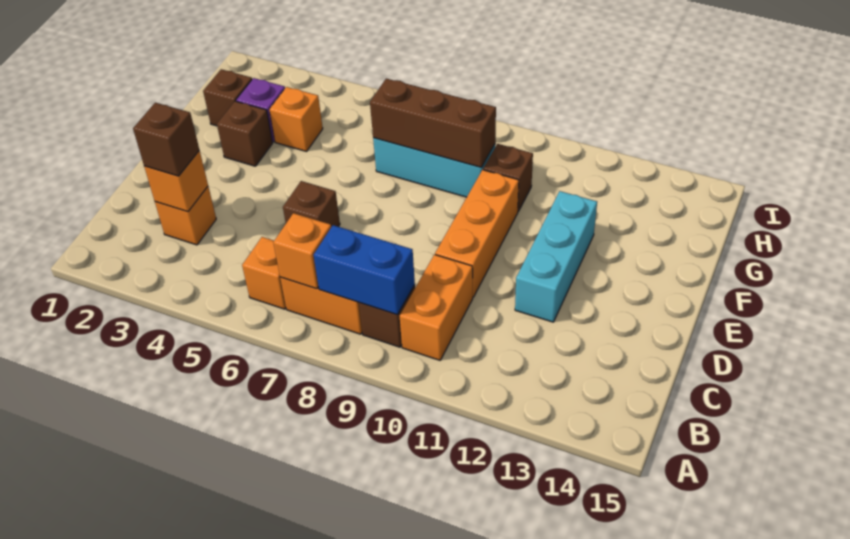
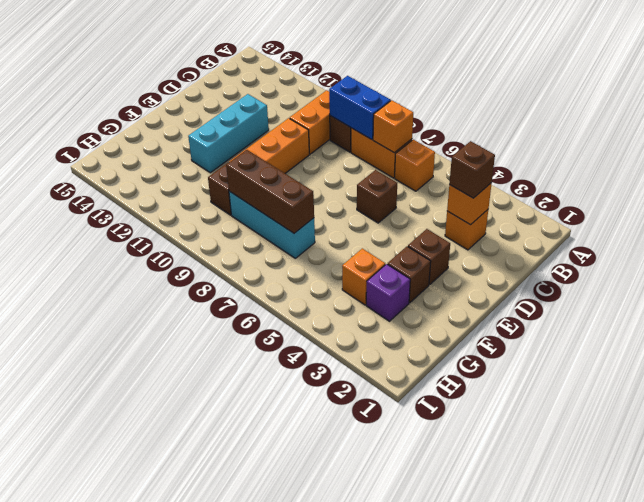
brown brick G2 level 1 -> brown brick E3 level 1

